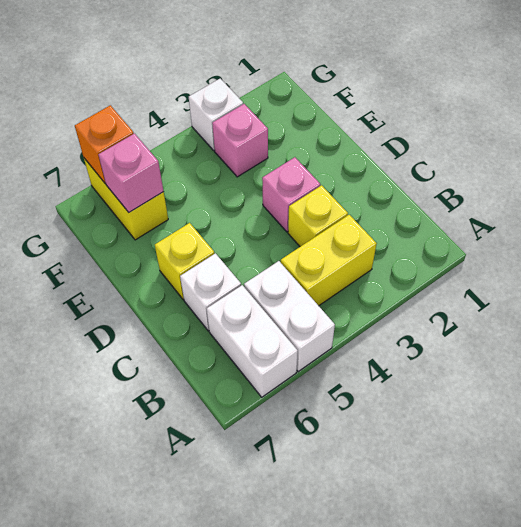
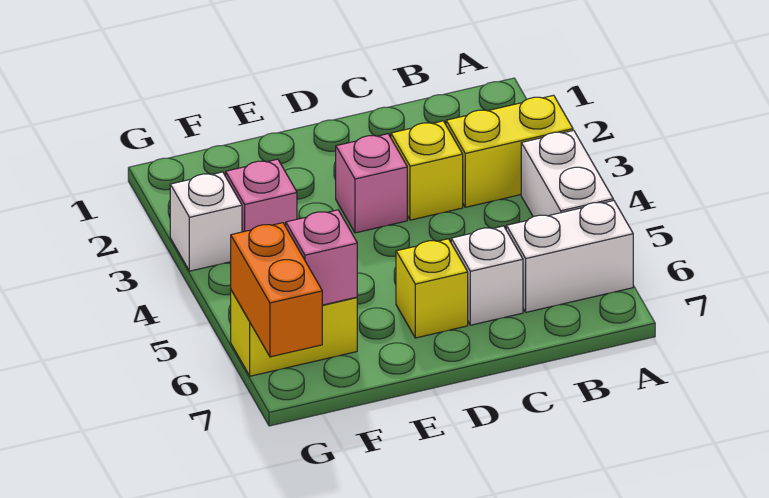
white brick A5:B5 level 1 -> white brick A4:A5 level 1
yellow brick B3:B4 level 1 -> yellow brick A3:B3 level 1
orange brick G6 level 2 -> orange brick G6:G7 level 2

